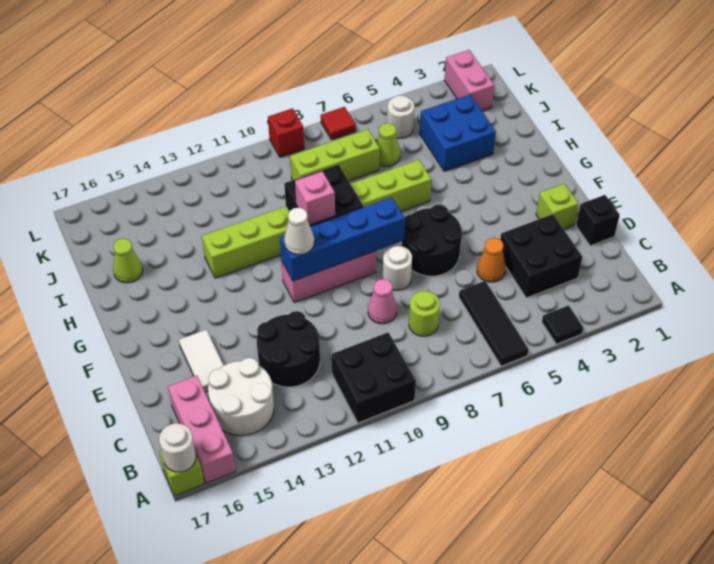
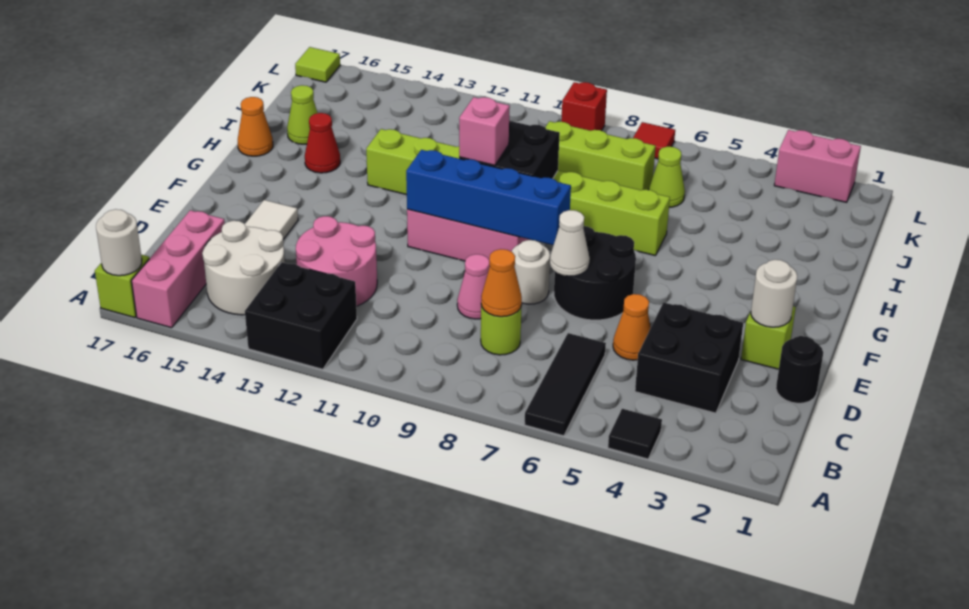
black brick A10:B11 level 1 -> black brick A12:B13 level 1
none -> orange cone C8 level 2
black round brick C12:D13 level 1 -> pink round brick C12:D13 level 1
black brick D1 level 1 -> black round brick D1 level 1
white cone F11 level 3 -> white cone E7 level 2
none -> red cone H15 level 1
none -> orange cone H17 level 1
blue brick I3:J4 level 1 -> none
pink brick K2:L2 level 1 -> pink brick L2:L3 level 1
white round brick K5 level 1 -> white round brick E2 level 2
none -> lime tile L17 level 1

